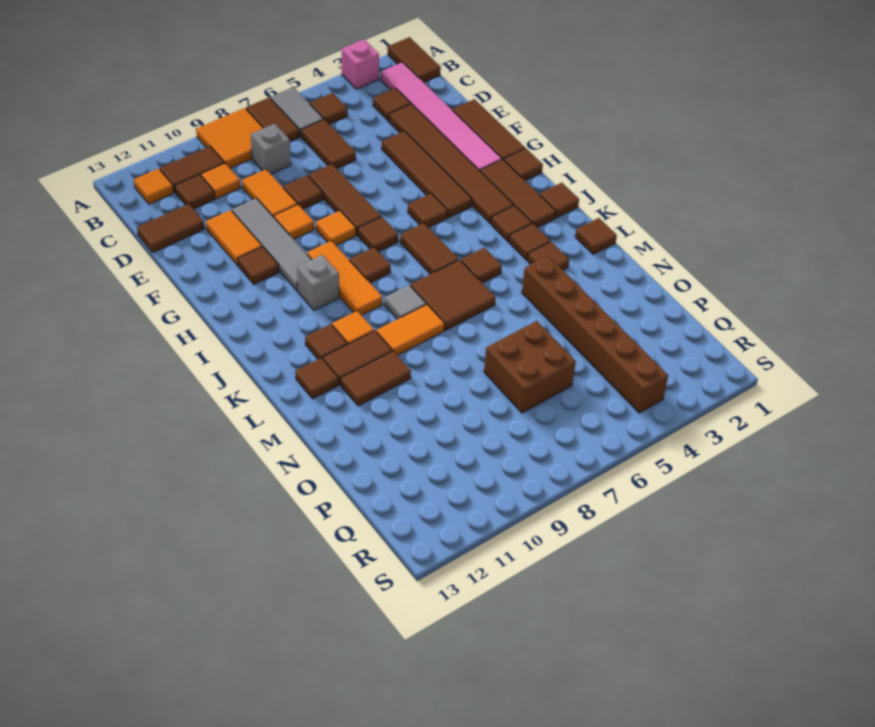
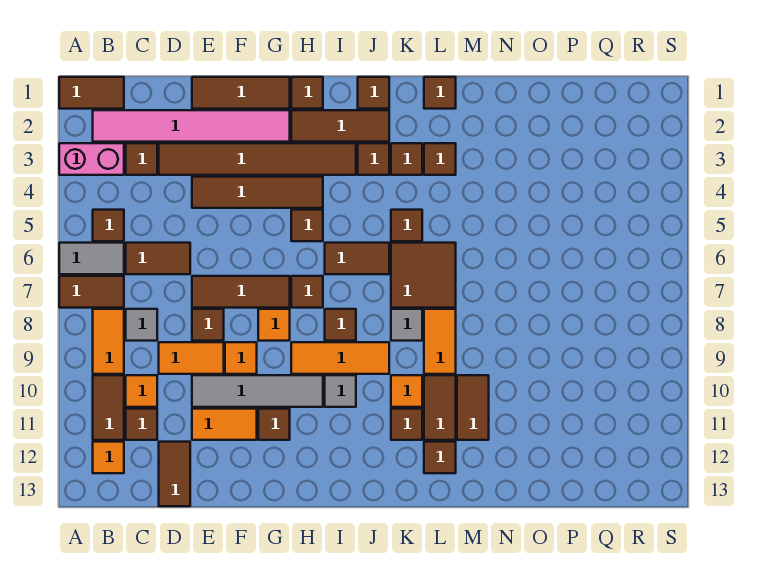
pink brick A3 level 1 -> pink brick A3:B3 level 1
orange tile A8:B9 level 1 -> orange tile B8:B9 level 1
grey brick C8 level 1 -> grey tile C8 level 1
grey brick I10 level 1 -> grey tile I10 level 1
brown brick M4:R4 level 1 -> none
brown brick O6:P7 level 1 -> none

